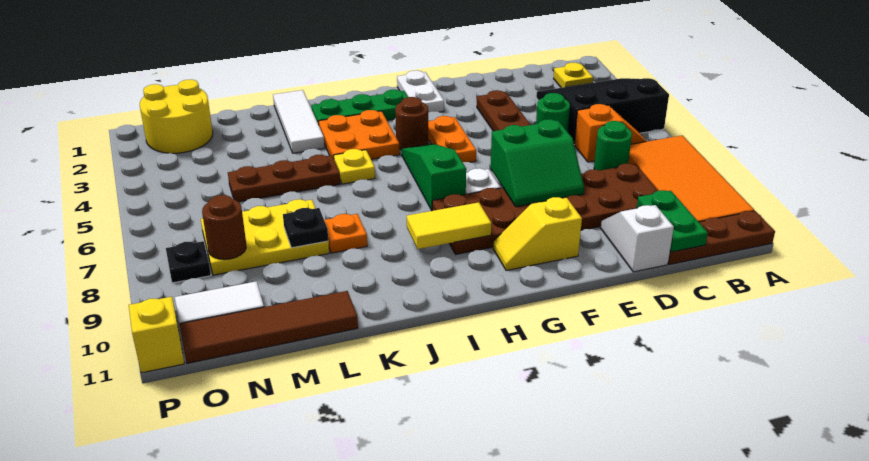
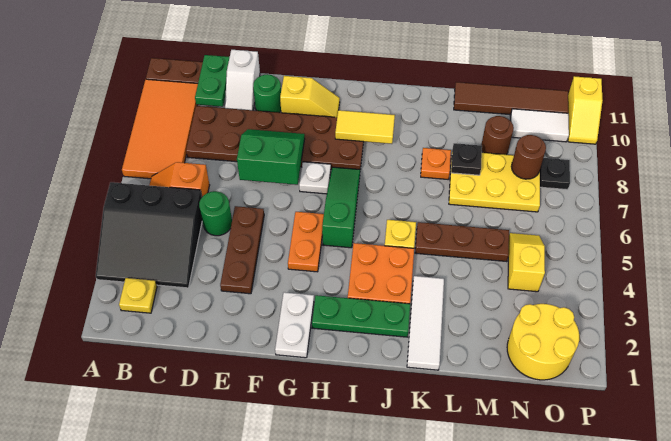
green round brick C7 level 1 -> green round brick E10 level 1
brown round brick H4 level 1 -> brown round brick M9 level 1
green slope H5:H7 level 1 top 7 -> green slope H5:H7 level 1 top 5
none -> yellow slope N4:N5 level 1 top 4

